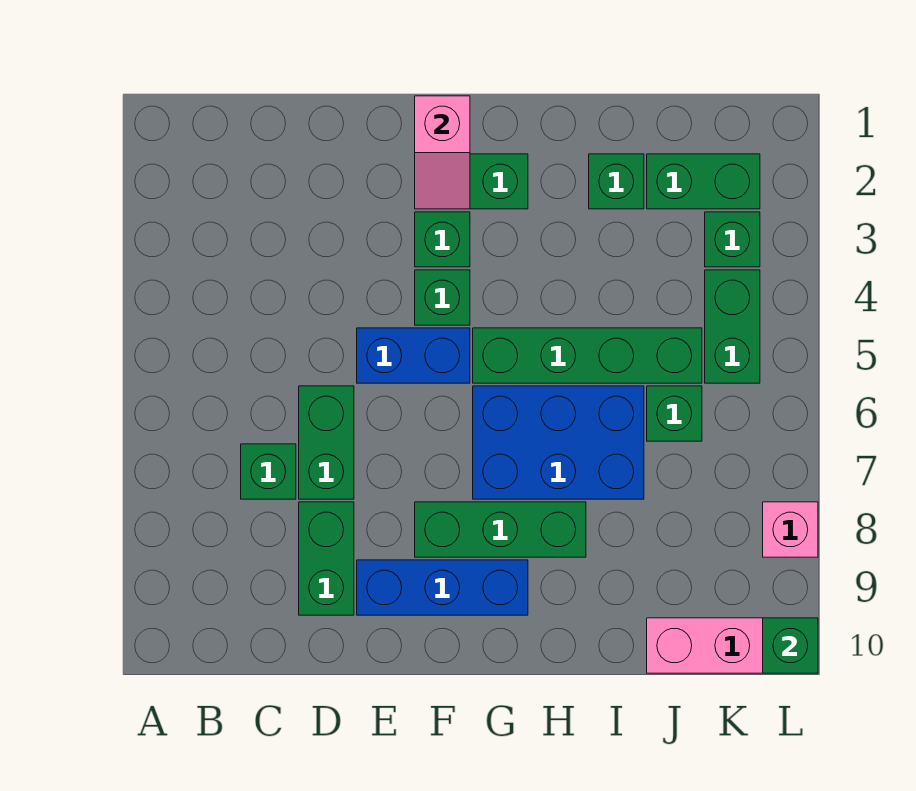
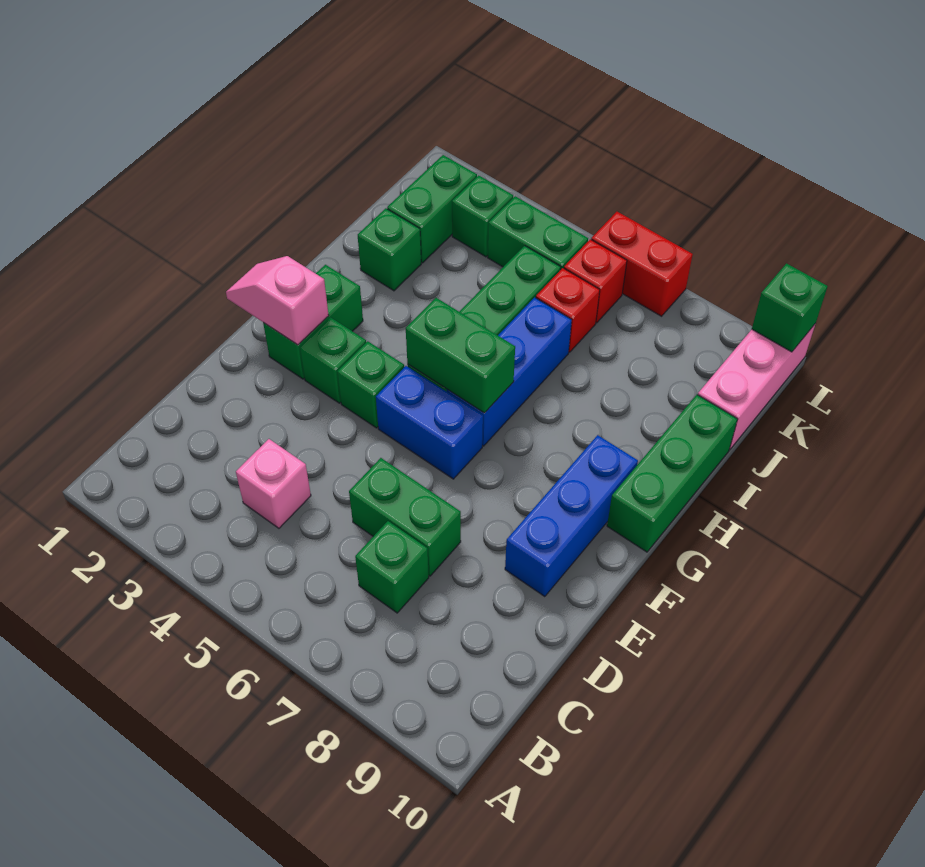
green brick D8:D9 level 1 -> green brick G5:G6 level 2
blue brick E5:F5 level 1 -> blue brick F5:F6 level 1
pink slope F1:F2 level 2 top 1 -> pink slope F1:F2 level 2 top 2
green brick F8:H8 level 1 -> green brick G10:I10 level 1
blue brick G6:I7 level 1 -> blue brick G6:I6 level 1
green brick J6 level 1 -> red brick J6 level 1
none -> red brick K6 level 1
none -> red brick L6:L7 level 1
pink brick L8 level 1 -> pink brick C4 level 1

